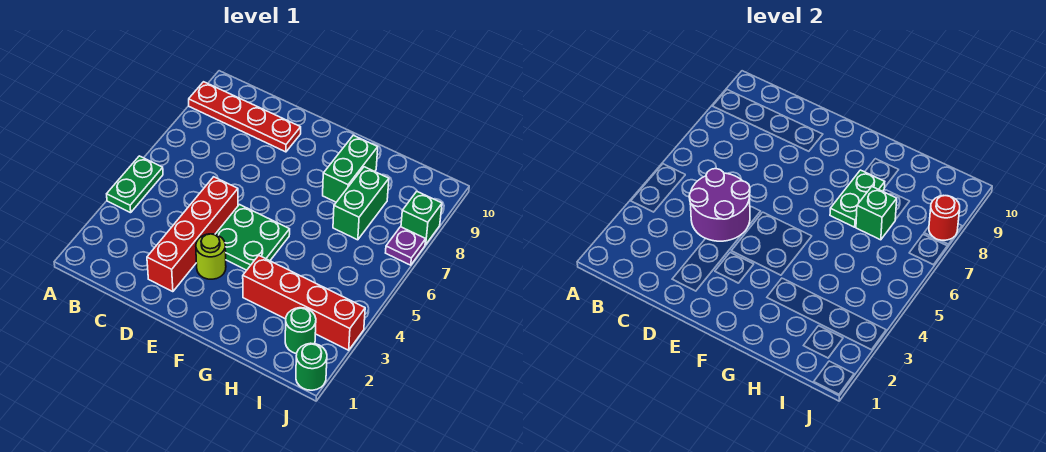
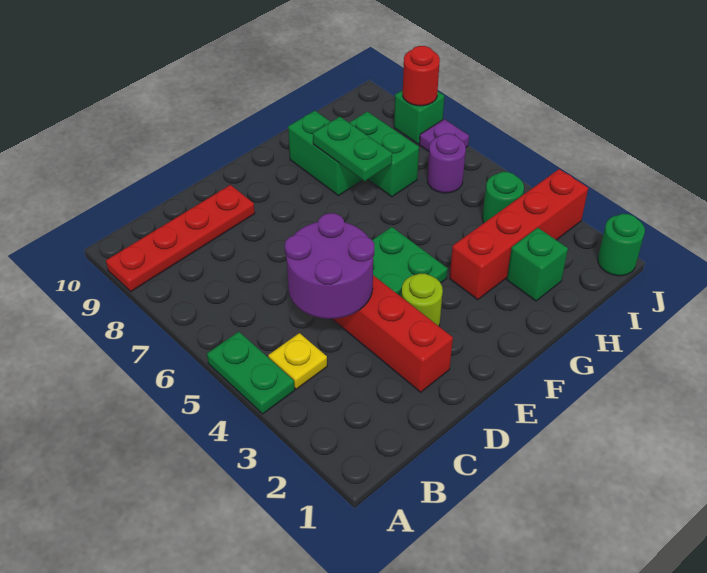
none -> yellow plate B4 level 1
green brick H7 level 2 -> green brick H2 level 1
green round brick I2 level 1 -> green round brick I4 level 1
none -> purple round brick I6 level 1

